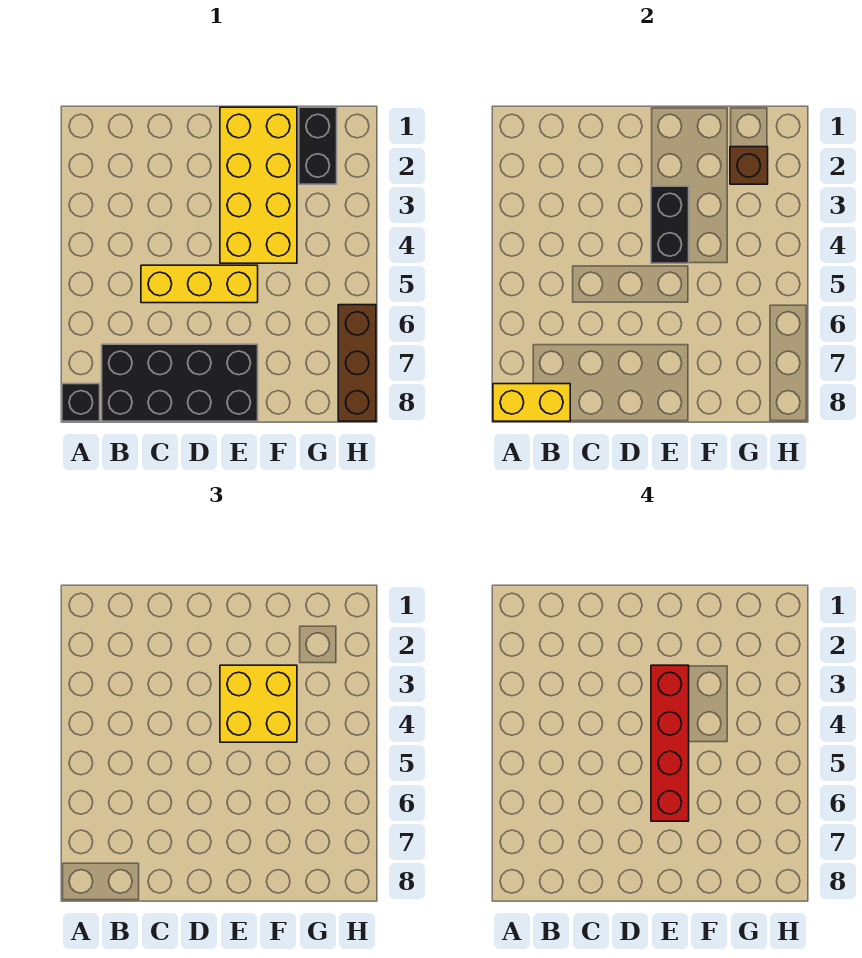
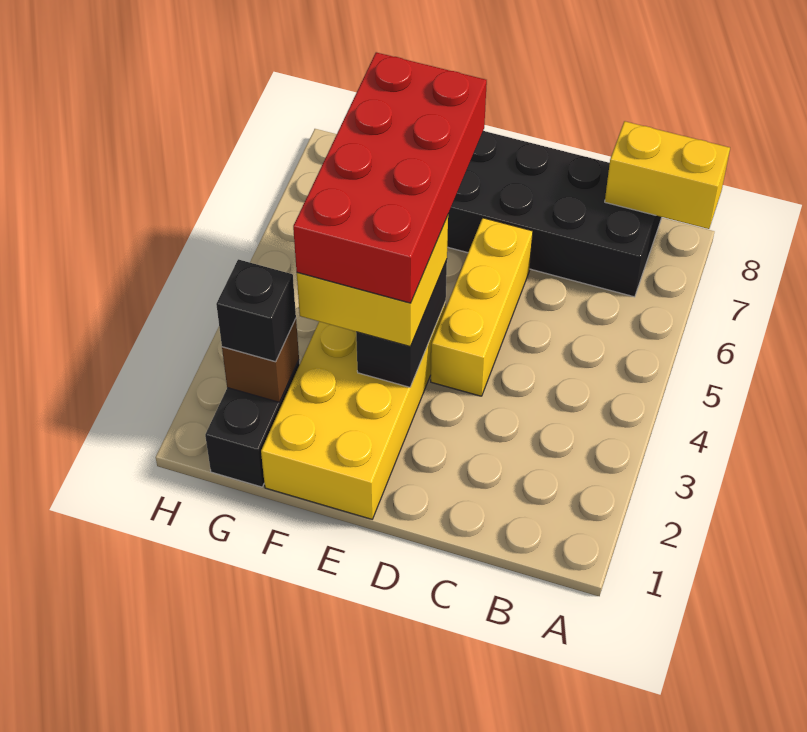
black brick A8 level 1 -> black brick G2 level 3
yellow brick C5:E5 level 1 -> yellow brick D4:D6 level 1
red brick E3:E6 level 4 -> red brick E3:F6 level 4
brown brick H6:H8 level 1 -> none

